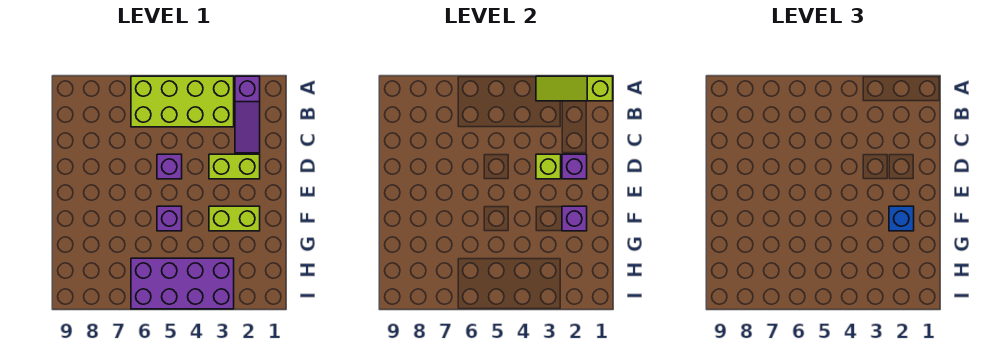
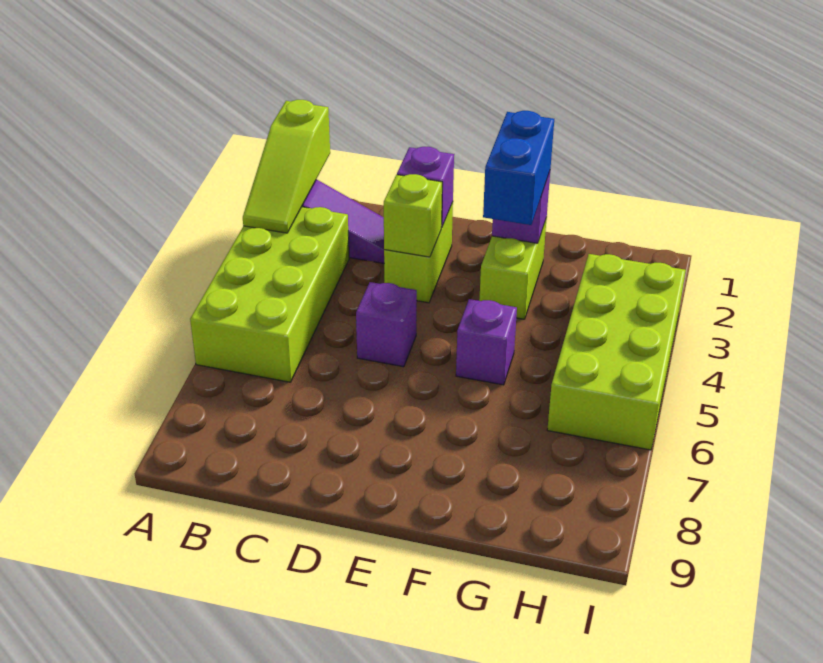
blue brick F2 level 3 -> blue brick F2:F3 level 3
purple brick H3:I6 level 1 -> lime brick H3:I6 level 1

